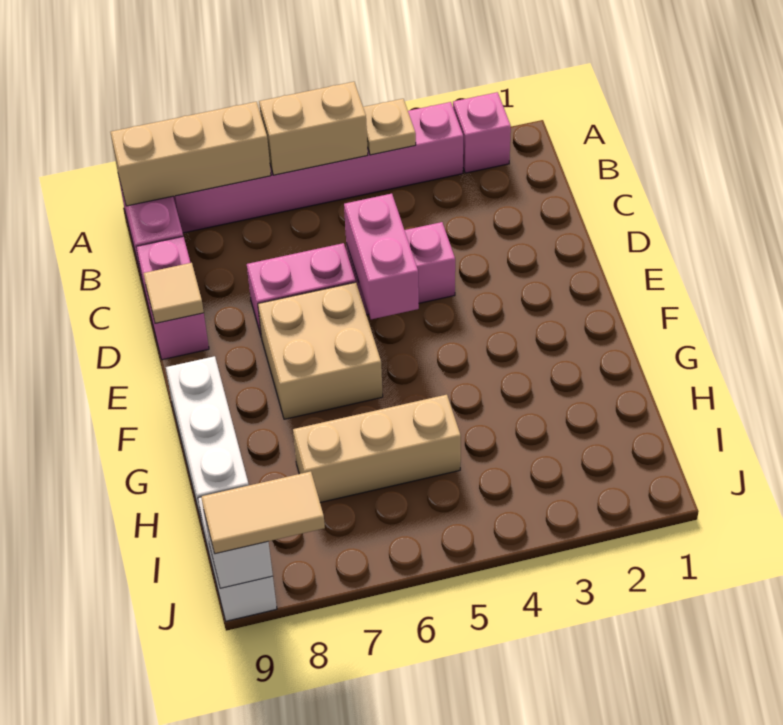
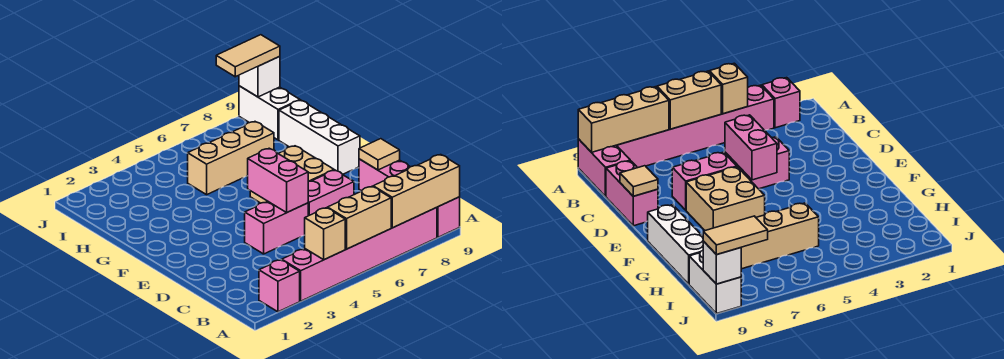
tan plate A4 level 2 -> tan brick A4 level 2

